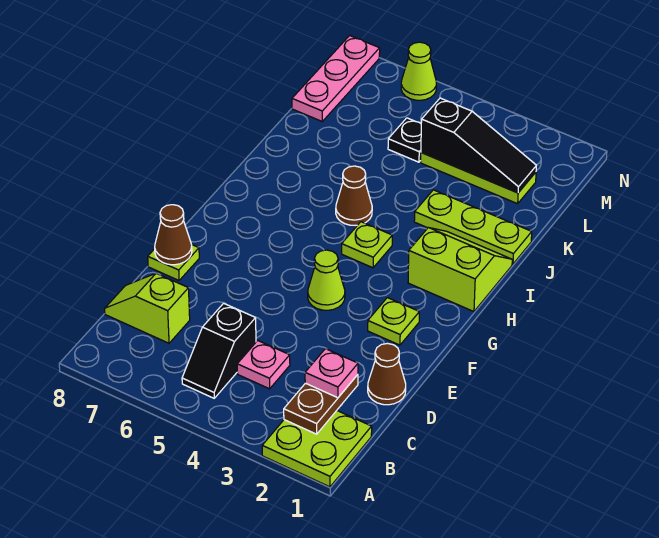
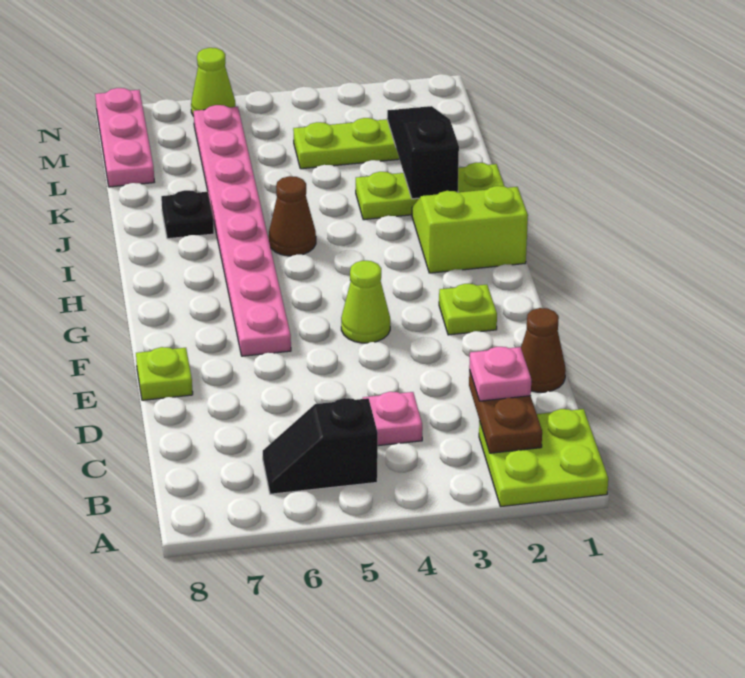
black slope B5:C5 level 1 top C -> black slope B5:B6 level 1 top 5
lime slope C7:C8 level 1 top 7 -> none
brown cone E8 level 2 -> none
none -> pink plate F6:M6 level 1
lime plate H4 level 1 -> none
black slope L2:L4 level 2 top 4 -> black slope J2:L2 level 2 top J
black plate L5 level 1 -> black plate J7 level 1

